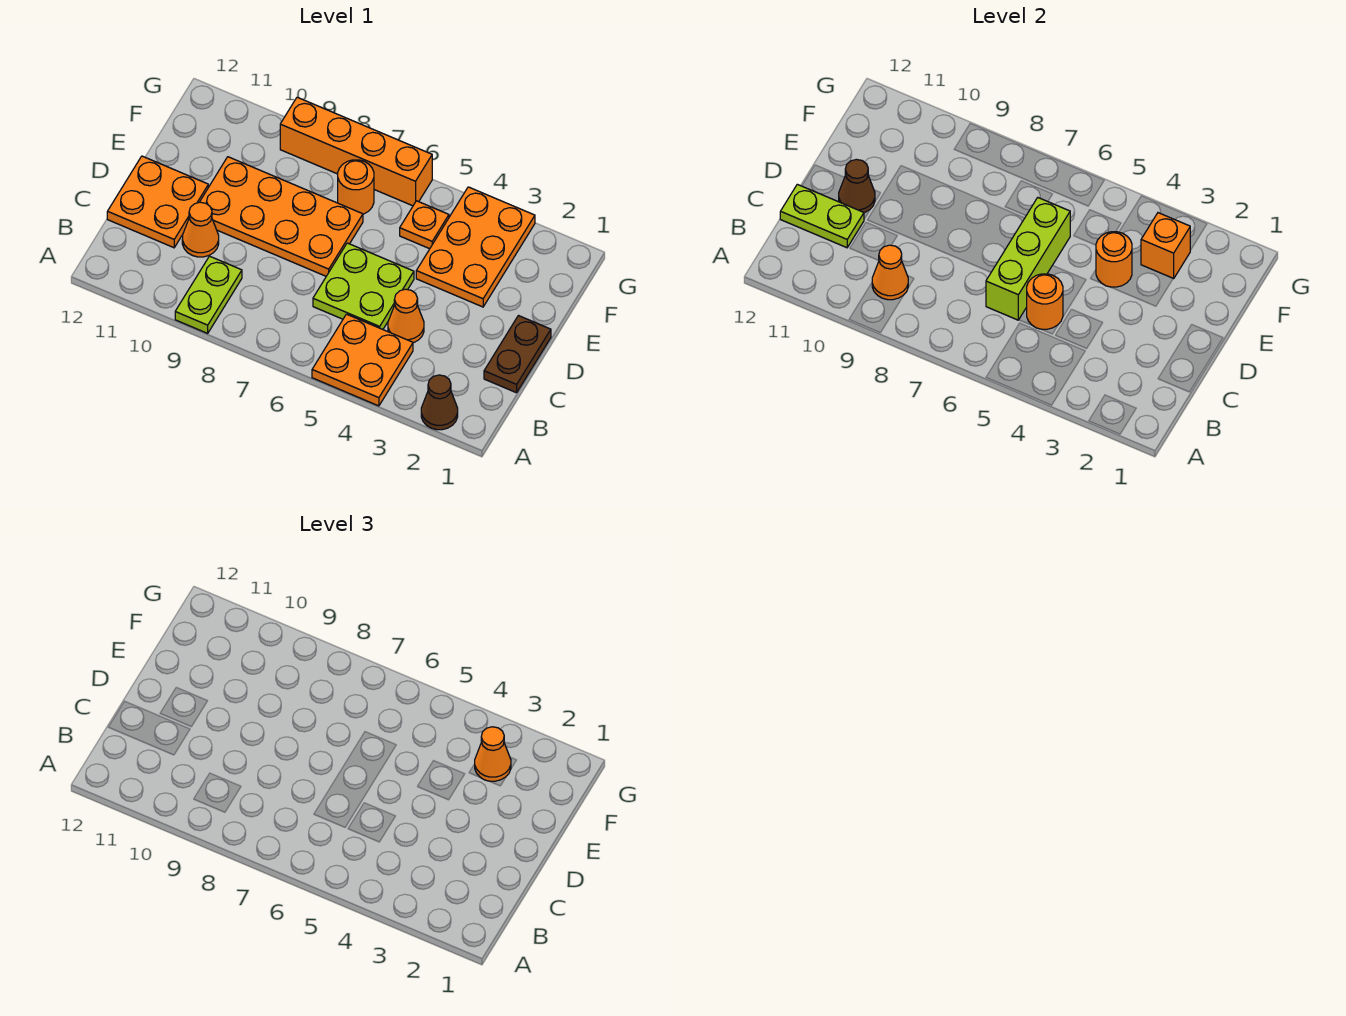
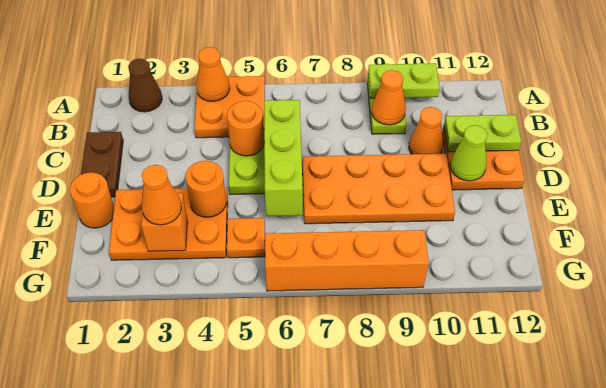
none -> lime plate A9:A10 level 2
orange cone C4 level 1 -> orange cone A4 level 2
brown cone D11 level 2 -> lime cone D11 level 2
orange plate E3:G4 level 1 -> orange plate E2:F4 level 1
orange round brick F7 level 1 -> orange round brick E1 level 1

